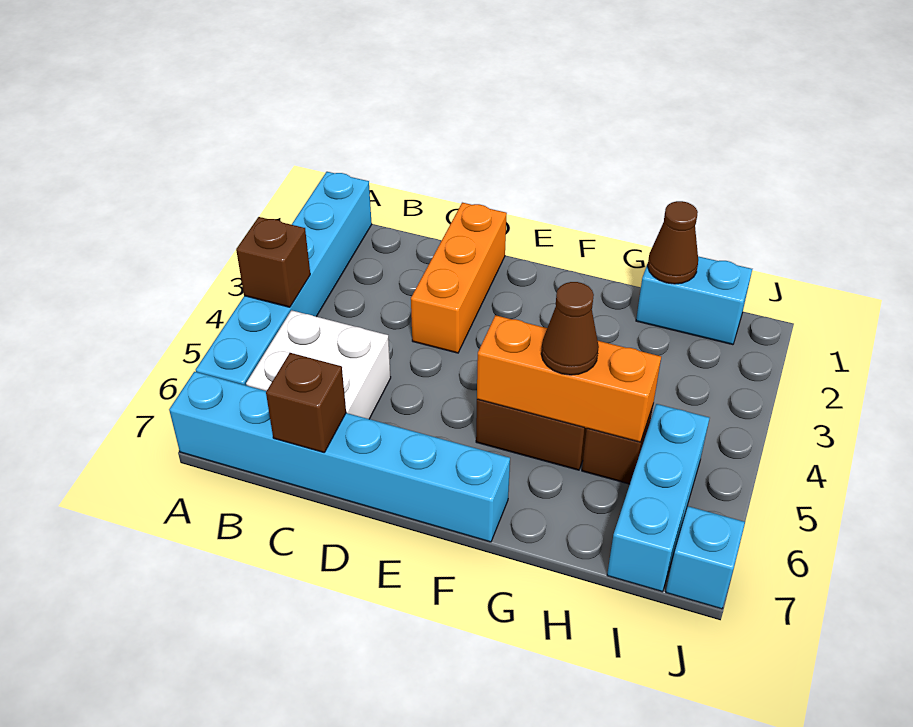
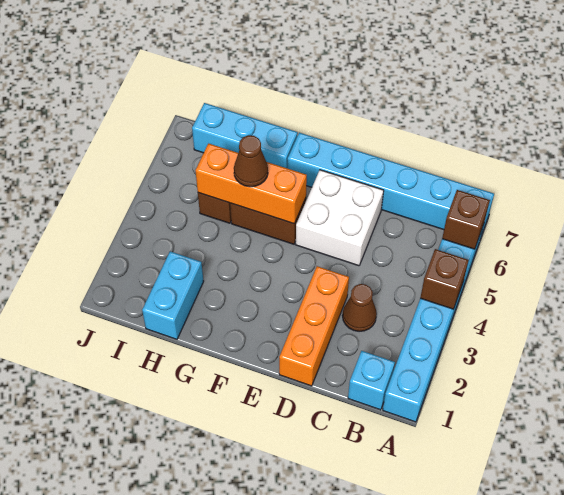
white brick B5:C6 level 1 -> white brick D5:E6 level 1
brown brick C7 level 2 -> brown brick A6 level 2
cyan brick H1:I1 level 1 -> cyan brick H1:H2 level 1
brown cone H1 level 2 -> brown cone C3 level 1
cyan brick I5:I7 level 1 -> cyan brick G7:I7 level 1
cyan brick J7 level 1 -> cyan brick B1 level 1

